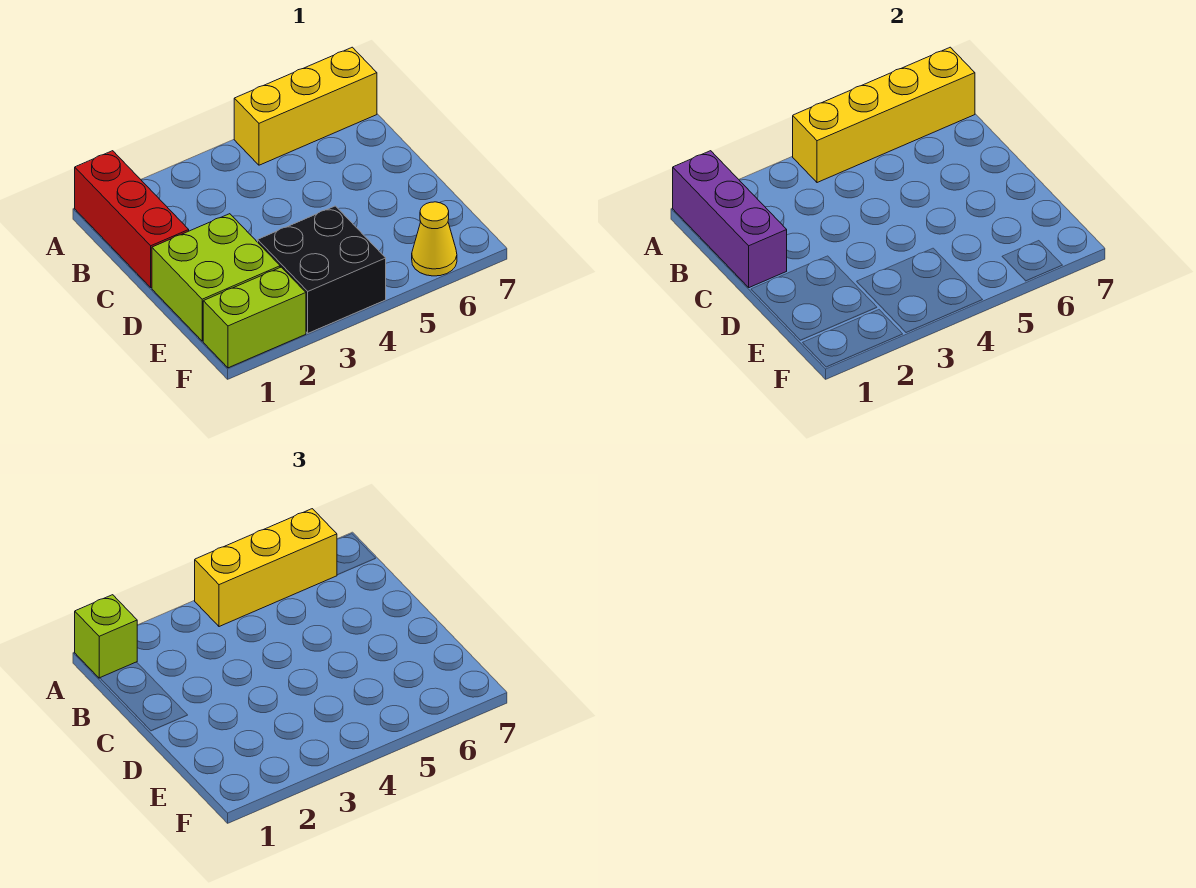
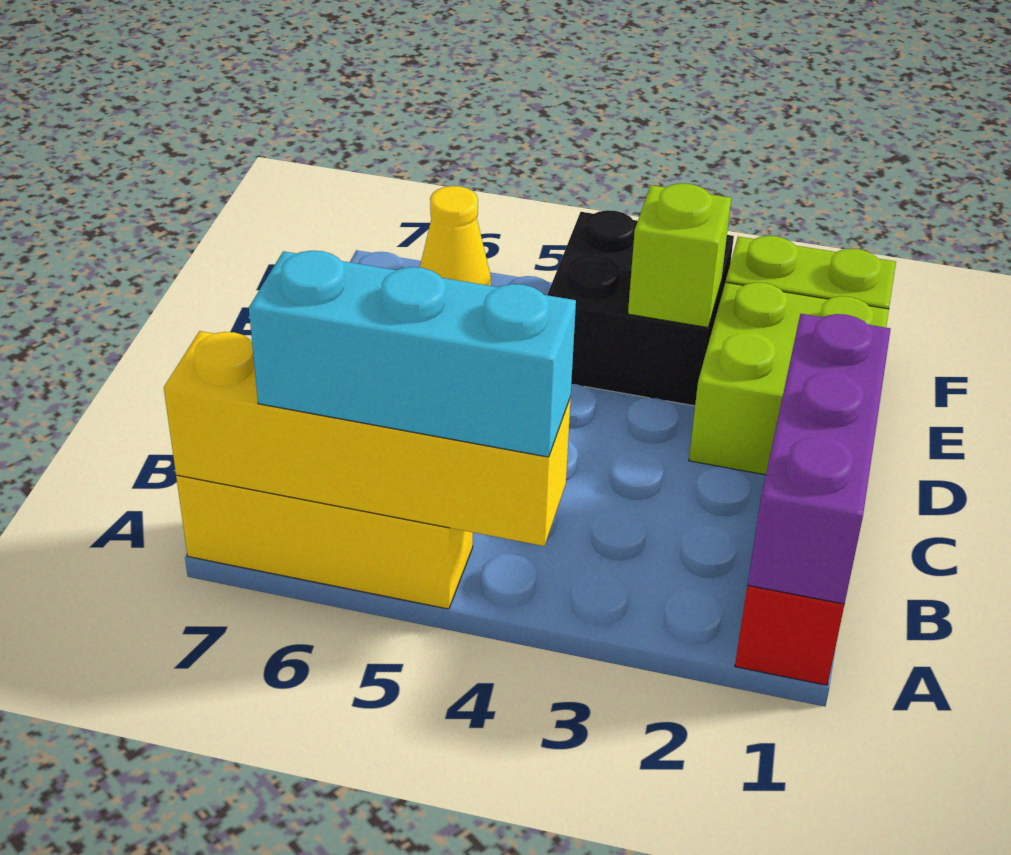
lime brick A1 level 3 -> lime brick E3 level 2
yellow brick A4:A6 level 3 -> cyan brick A4:A6 level 3

